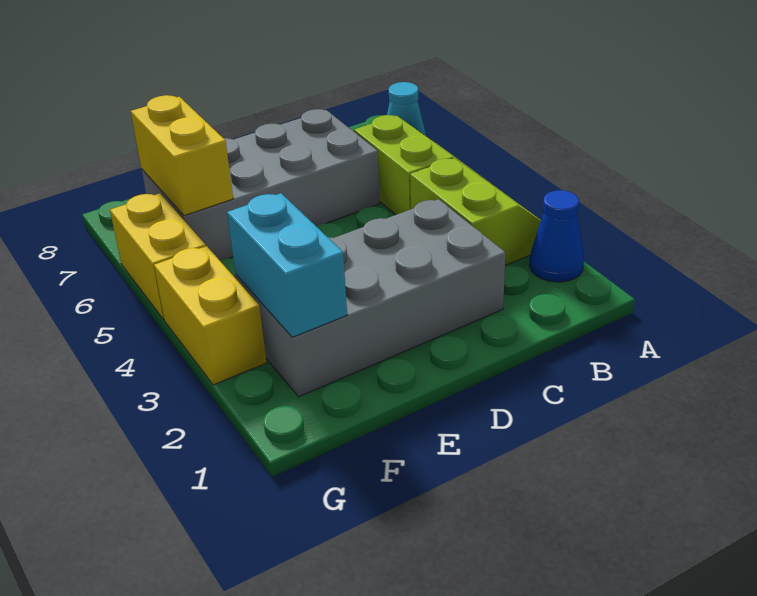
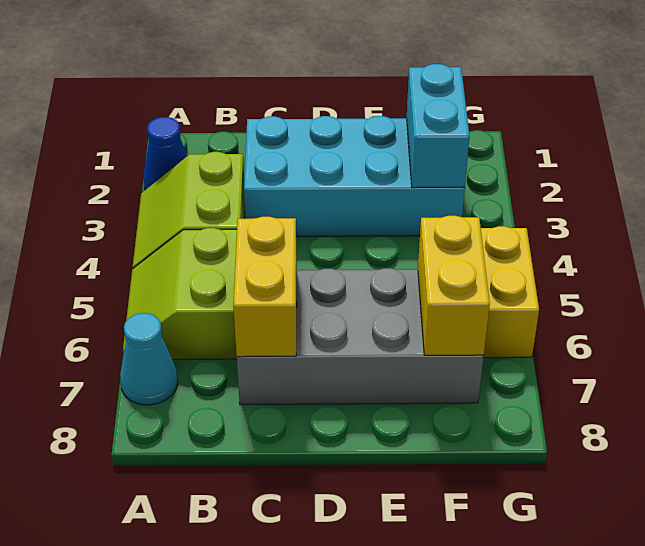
grey brick C2:F3 level 1 -> cyan brick C2:F3 level 1
yellow brick G3:G4 level 1 -> yellow brick C6:C7 level 2

